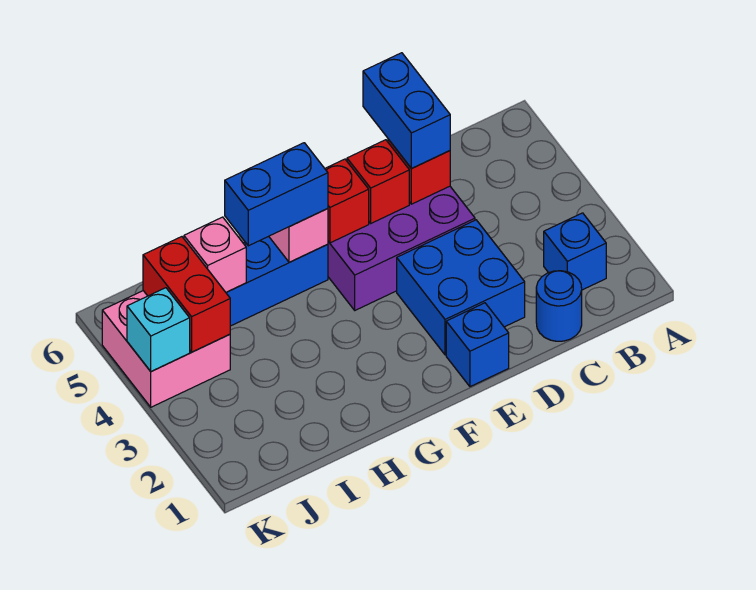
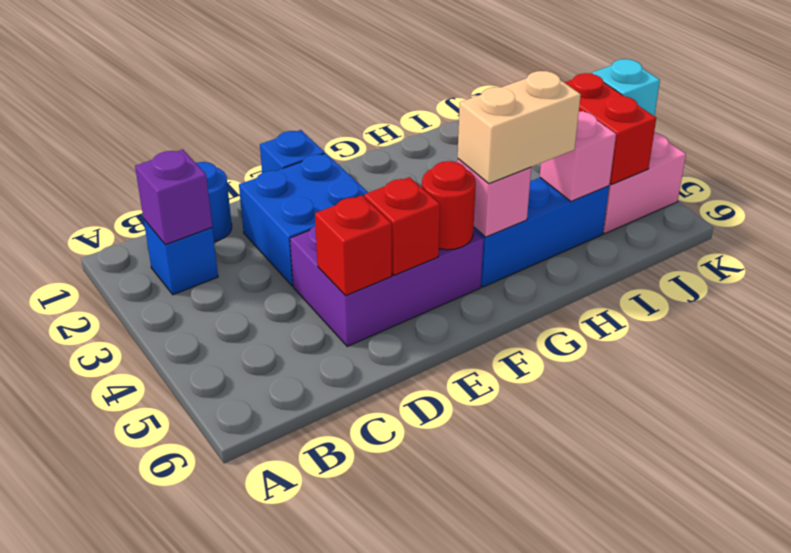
none -> purple brick B2 level 2
blue brick D5:D6 level 3 -> none
red brick F5 level 2 -> red round brick F5 level 2
blue brick G5:H5 level 3 -> tan brick G5:H5 level 3

